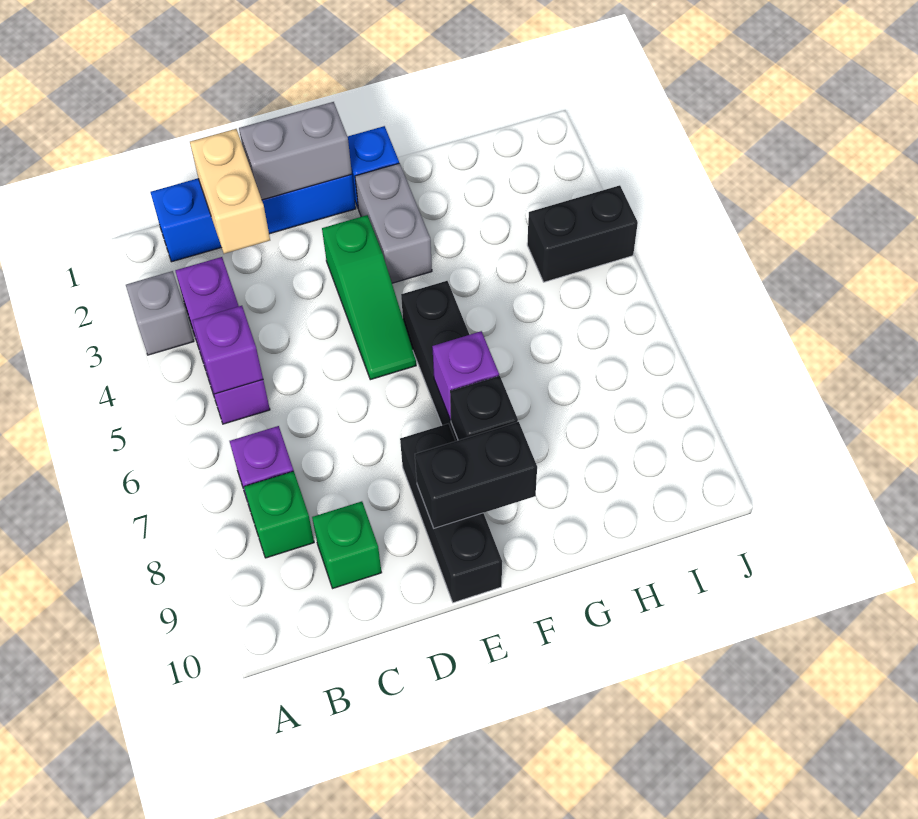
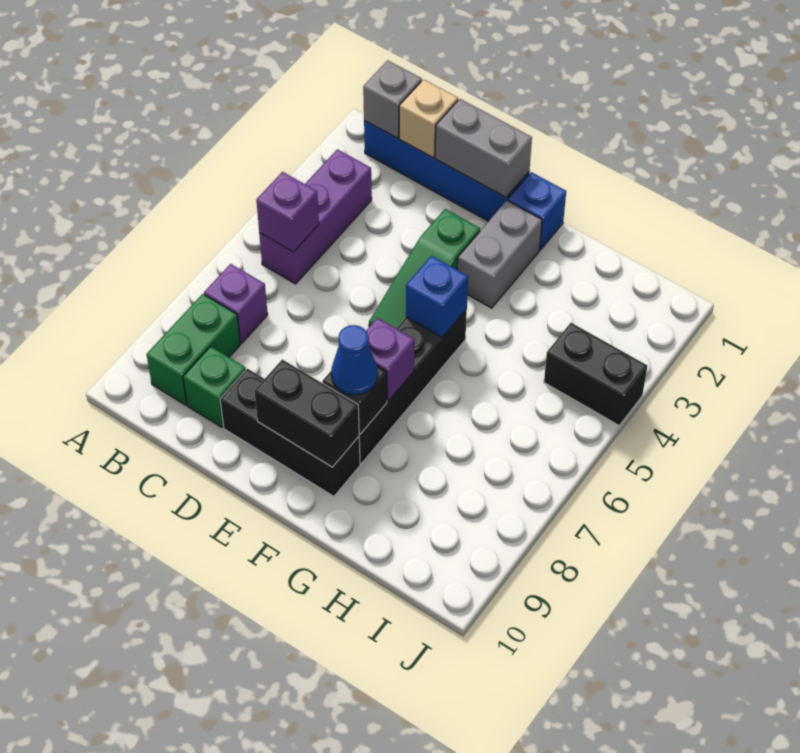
grey brick A3 level 1 -> grey brick B1 level 2
green brick B8 level 1 -> green brick B8:B9 level 1
tan brick C1:C2 level 2 -> tan brick C1 level 2
black brick E8:E10 level 1 -> black brick D9:F9 level 1
none -> blue brick F5 level 2
none -> blue cone F8 level 3

